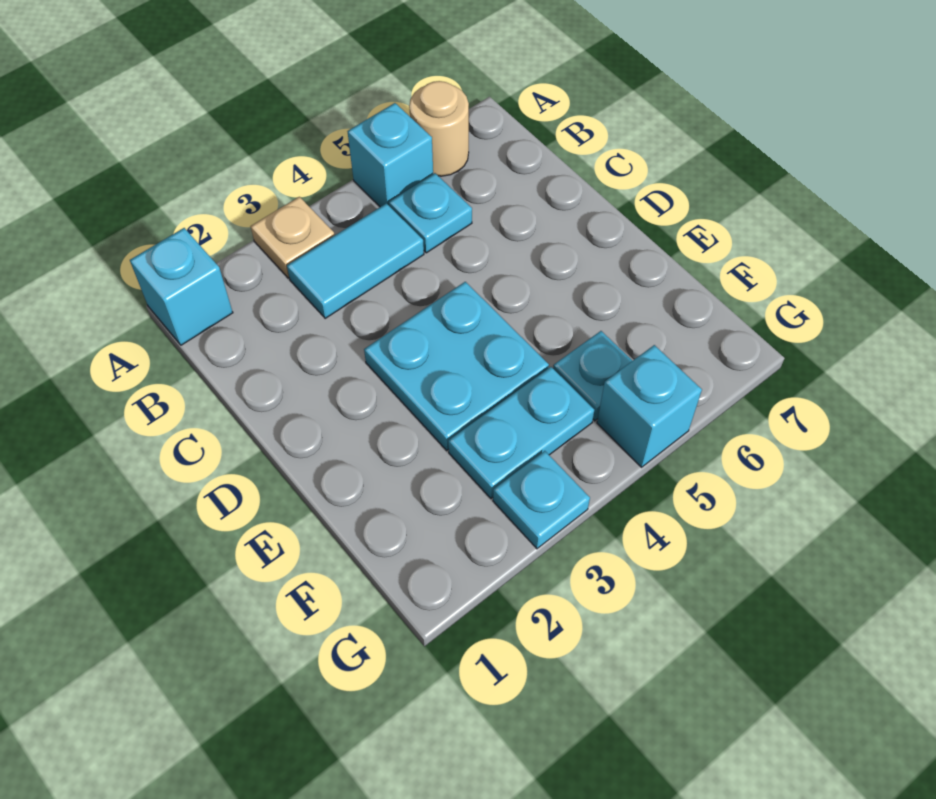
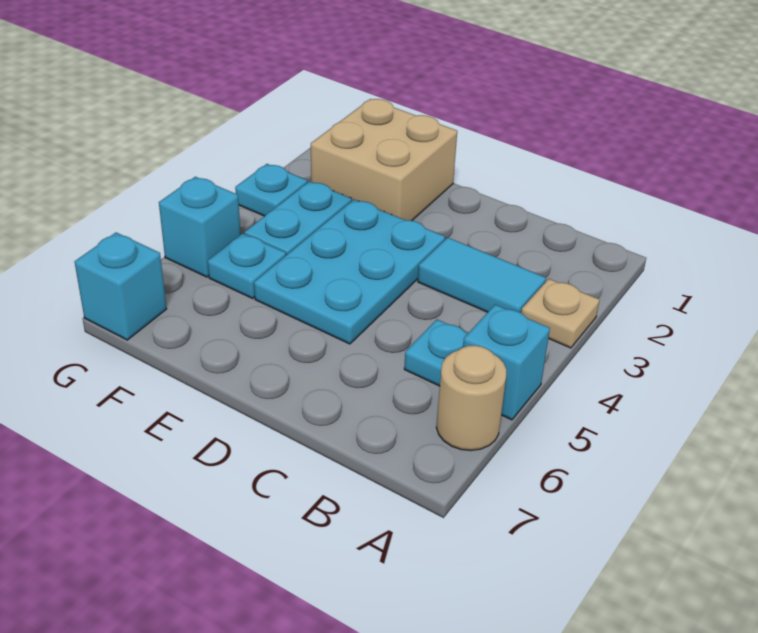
cyan brick A1 level 1 -> cyan brick G7 level 1
cyan tile B3:B4 level 1 -> cyan tile B3:C3 level 1
cyan plate D3:E4 level 1 -> cyan plate D3:E5 level 1
none -> tan brick E1:F2 level 1

